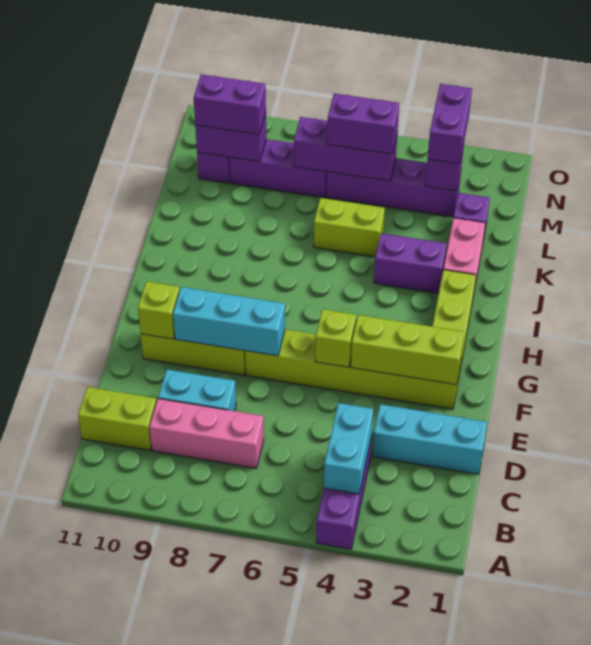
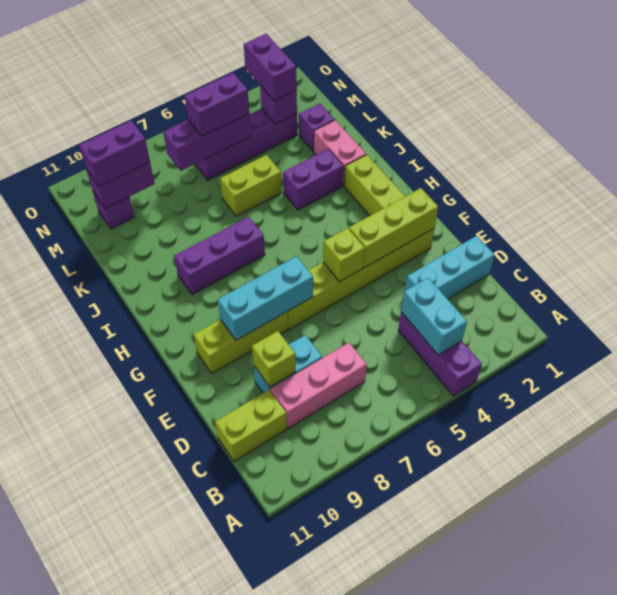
lime brick F10 level 2 -> lime brick D9 level 2
purple brick M7:M9 level 1 -> purple brick I7:I9 level 1

